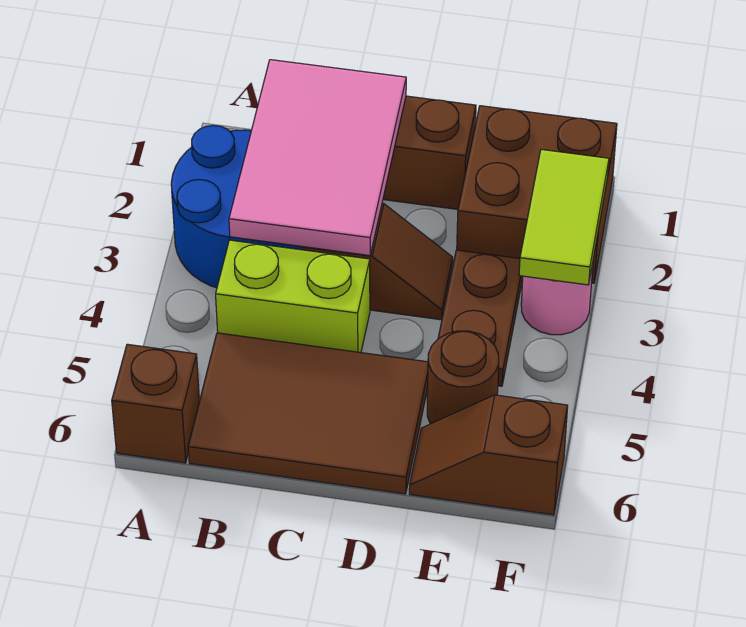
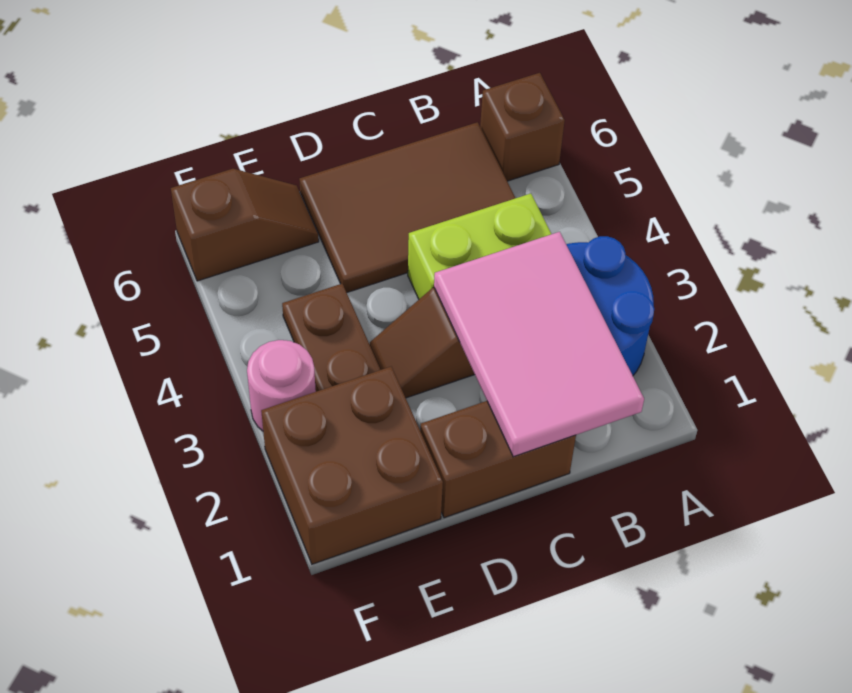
brown round brick E5 level 1 -> none
lime tile F2:F3 level 2 -> none

